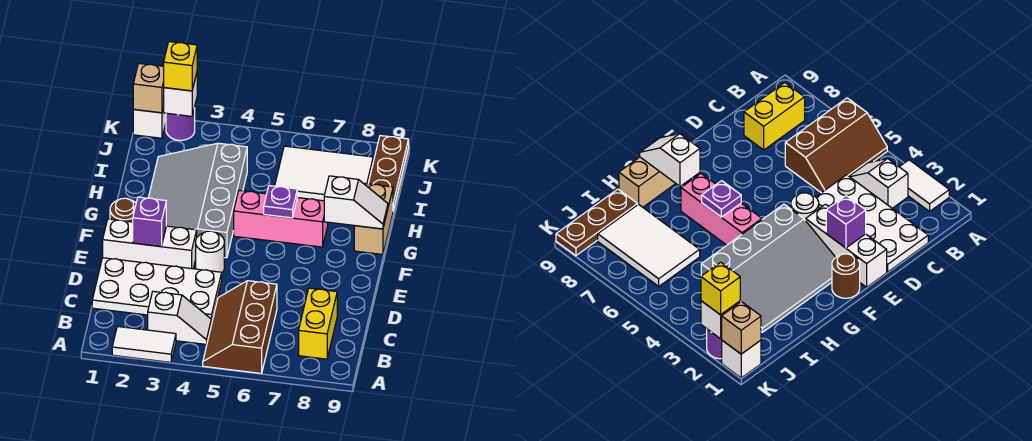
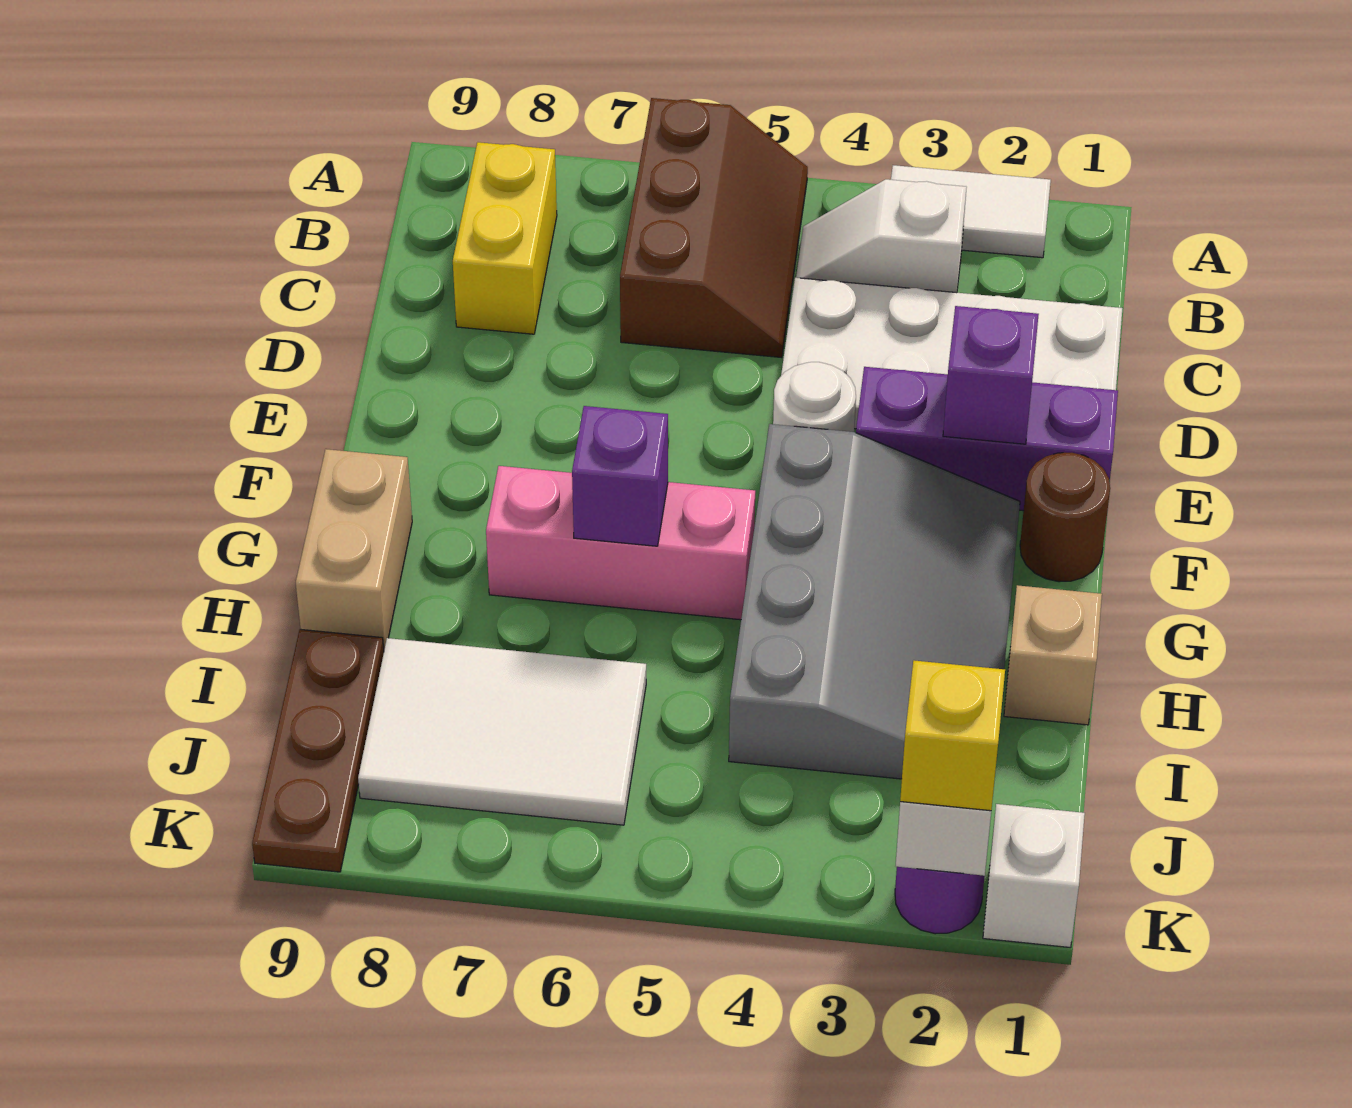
white brick E1:E3 level 1 -> purple brick E1:E3 level 1
purple plate G6 level 2 -> purple brick G6 level 2
white slope G8:G9 level 2 top 8 -> none
tan brick K1 level 2 -> tan brick H1 level 1

